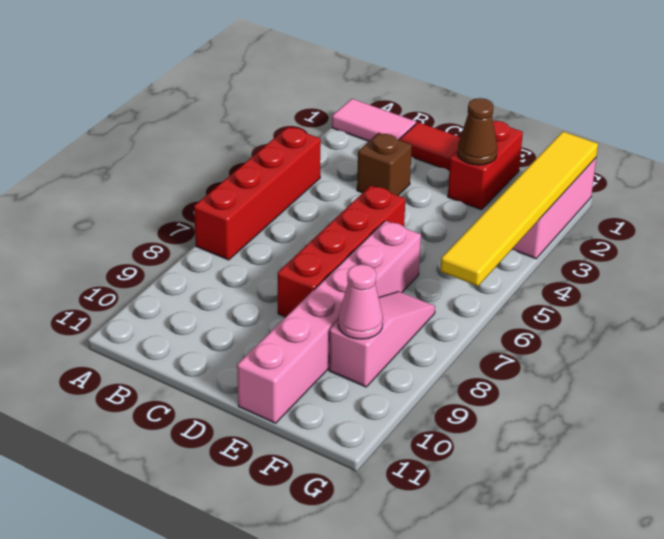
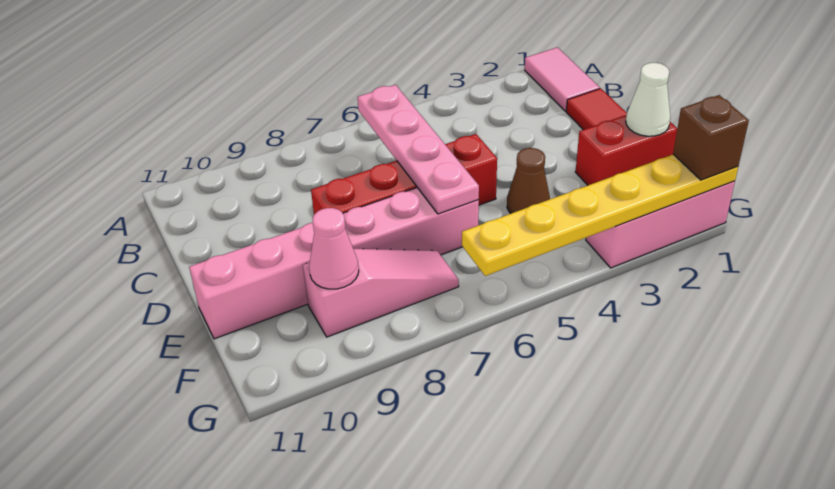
red brick A4:A7 level 1 -> none
none -> pink plate B6:E6 level 2
brown brick C3 level 1 -> brown brick G1 level 3
none -> white cone E1 level 2
brown cone E2 level 2 -> brown cone E4 level 1
yellow tile G1:G6 level 2 -> yellow plate G1:G6 level 2

